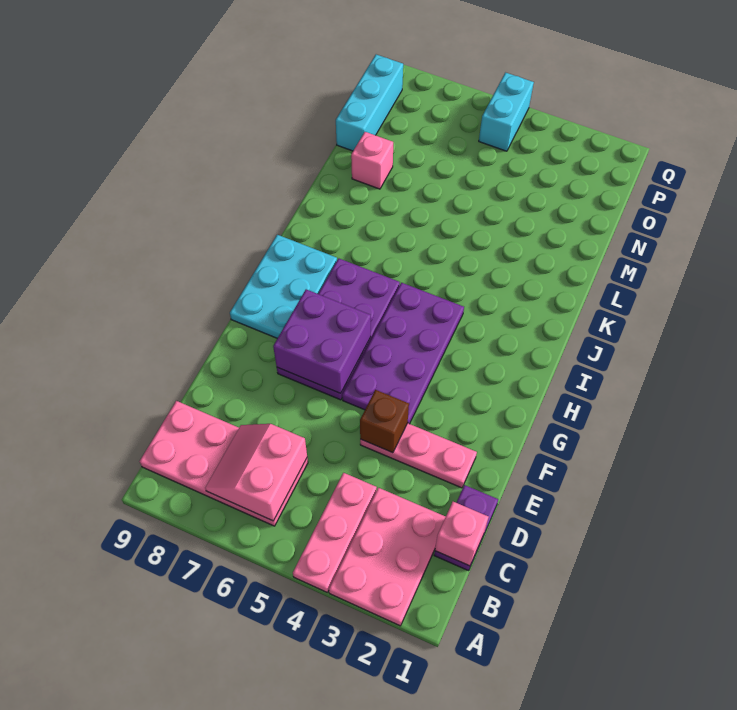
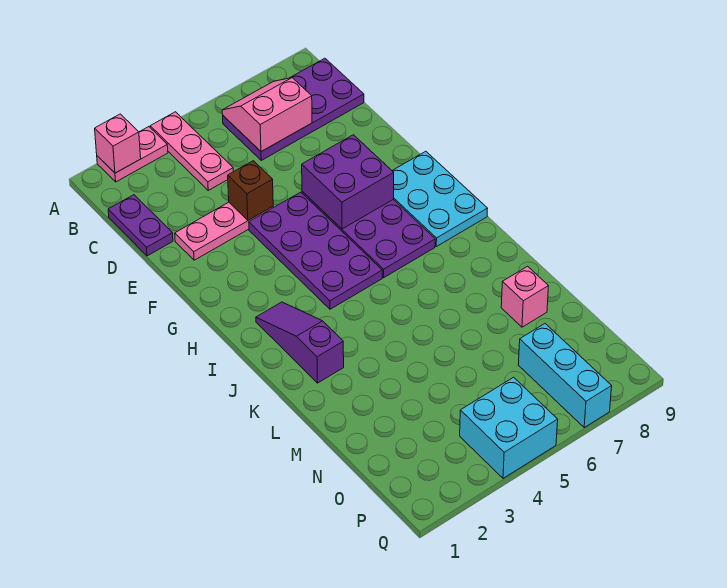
pink plate A2:C3 level 1 -> pink plate A2:A3 level 1
pink plate B6:C9 level 1 -> purple plate B6:C9 level 1
pink slope B6:C7 level 2 top 6 -> pink slope B6:C7 level 2 top C
pink brick C1 level 2 -> pink brick A2 level 2
none -> purple slope I2:K2 level 1 top K
cyan brick N9:P9 level 1 -> cyan brick O7:Q7 level 1
cyan brick P5:Q5 level 1 -> cyan brick P4:Q5 level 1

